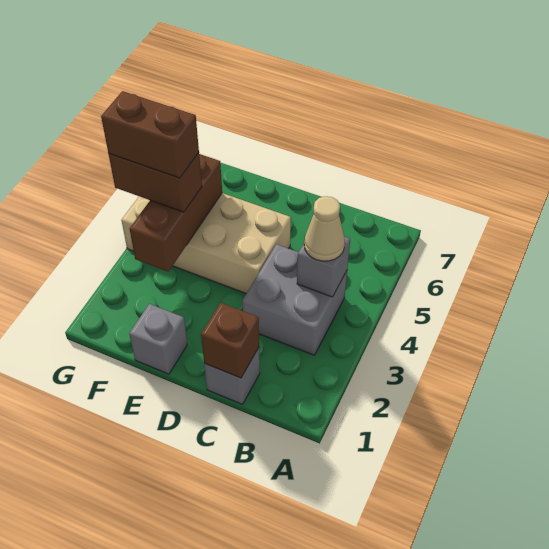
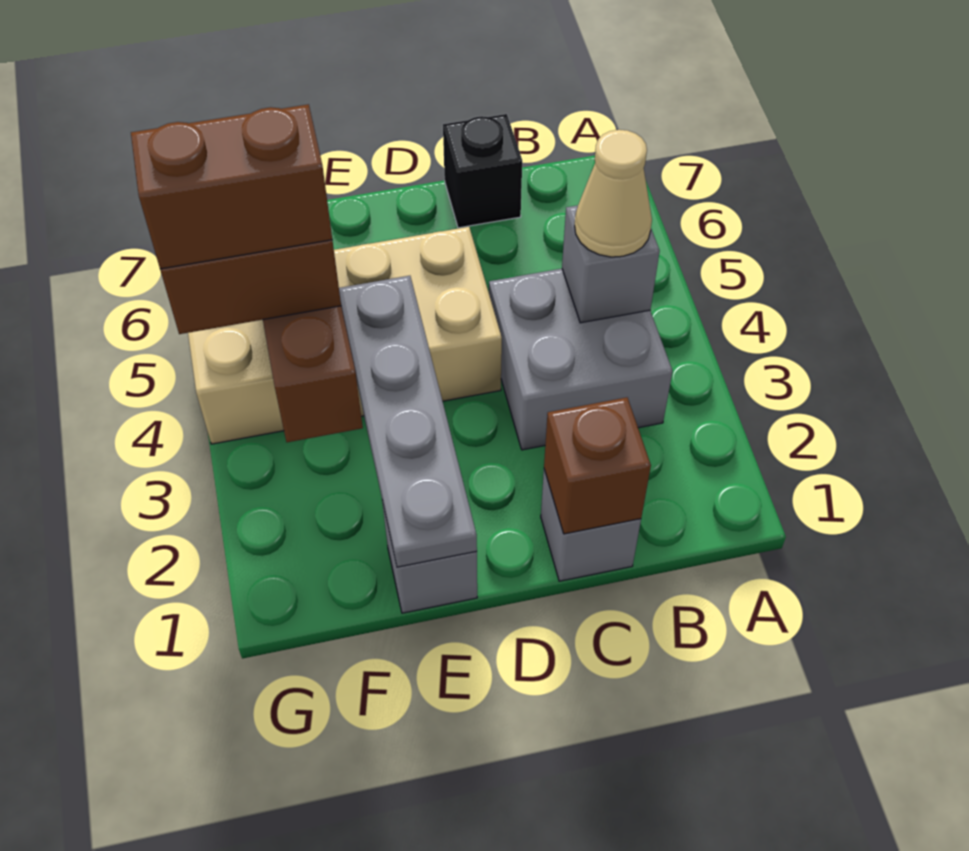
none -> black brick C7 level 1
none -> grey plate E1:E4 level 2

